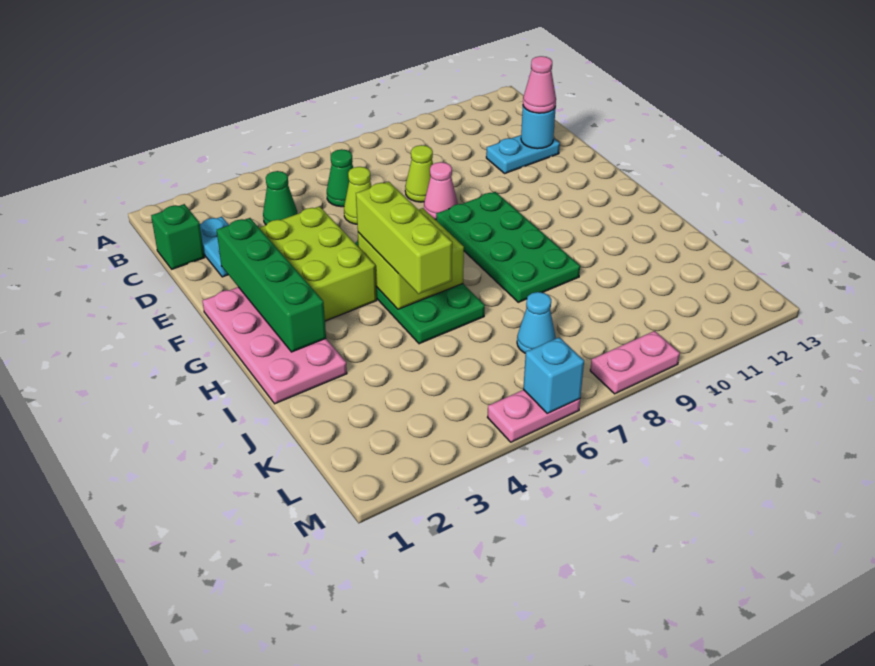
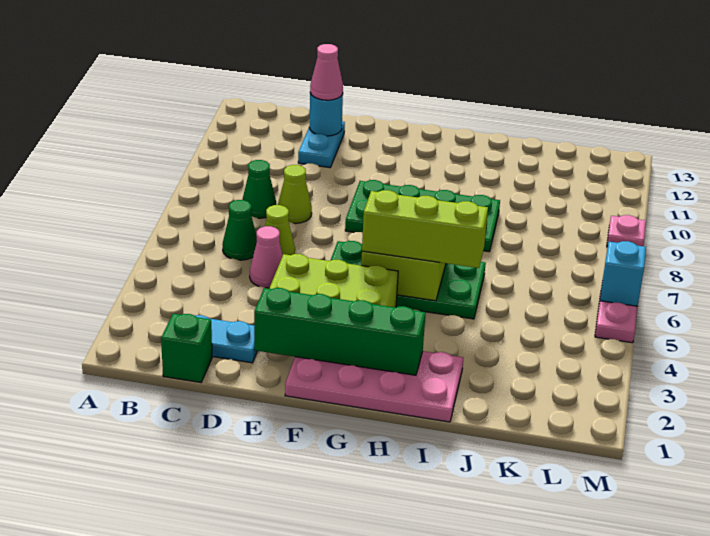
green cone C4 level 1 -> green cone C8 level 1
pink cone E8 level 1 -> pink cone D5 level 1
cyan cone K7 level 1 -> none
pink plate M8:M9 level 1 -> pink plate M9 level 1

